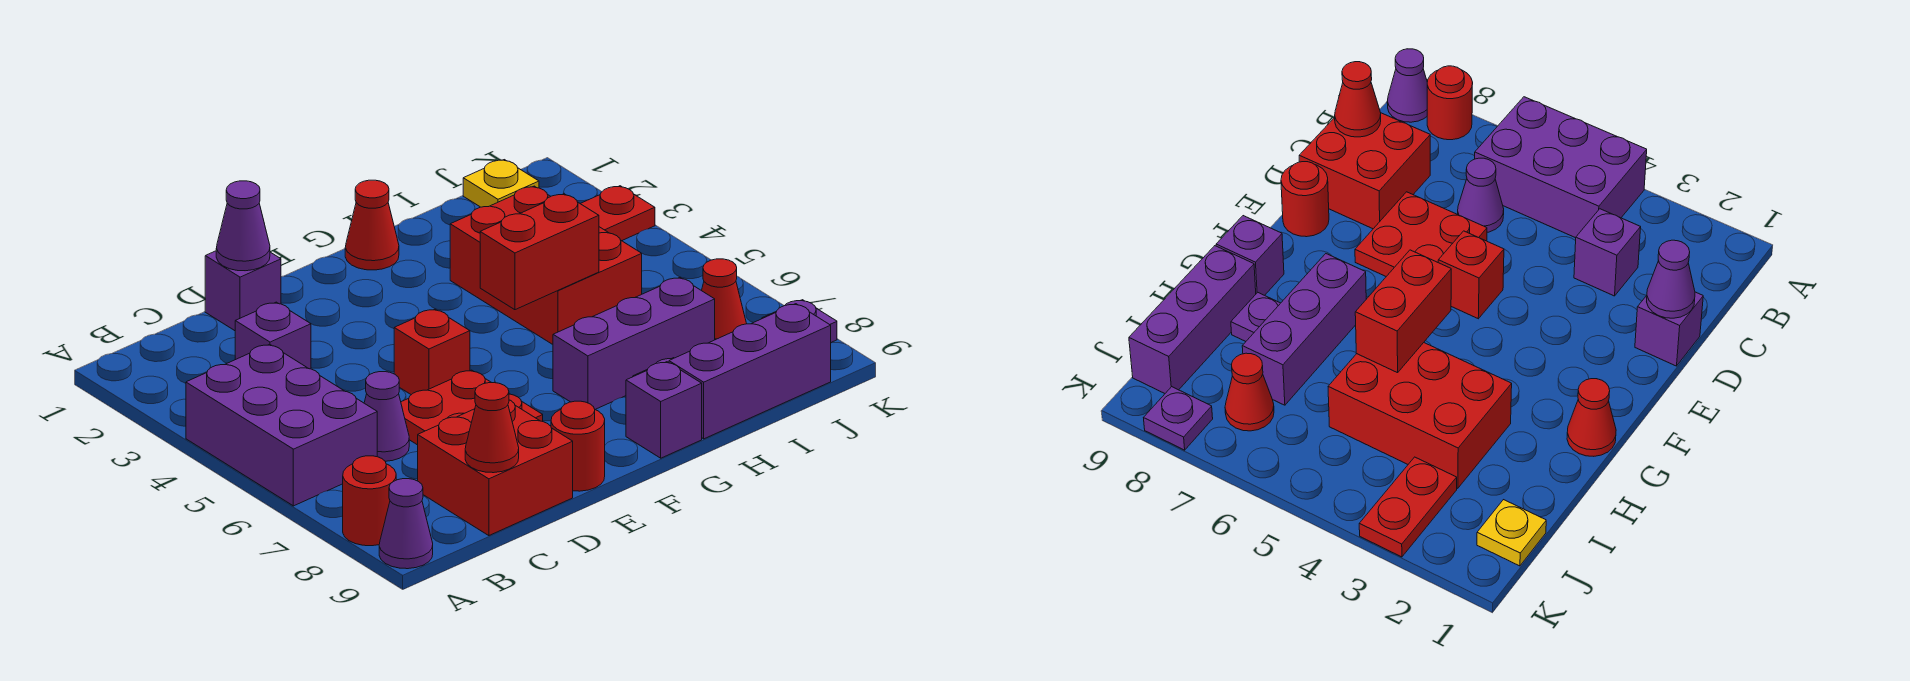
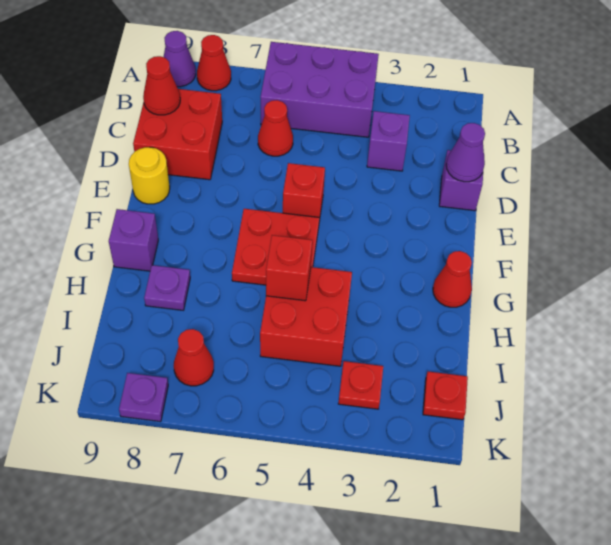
red round brick A8 level 1 -> red cone A8 level 1
purple cone C6 level 1 -> red cone C6 level 1
red plate D6:E7 level 1 -> red plate F5:G6 level 1
red round brick E9 level 1 -> yellow round brick E9 level 1
red brick G5:H5 level 2 -> red brick H5 level 2
purple brick G7:I7 level 1 -> none
red brick H3:I5 level 1 -> red brick H4:I5 level 1
purple brick H9:J9 level 1 -> none
yellow plate J1 level 1 -> red plate J1 level 1
red plate J3:K3 level 1 -> red plate J3 level 1

